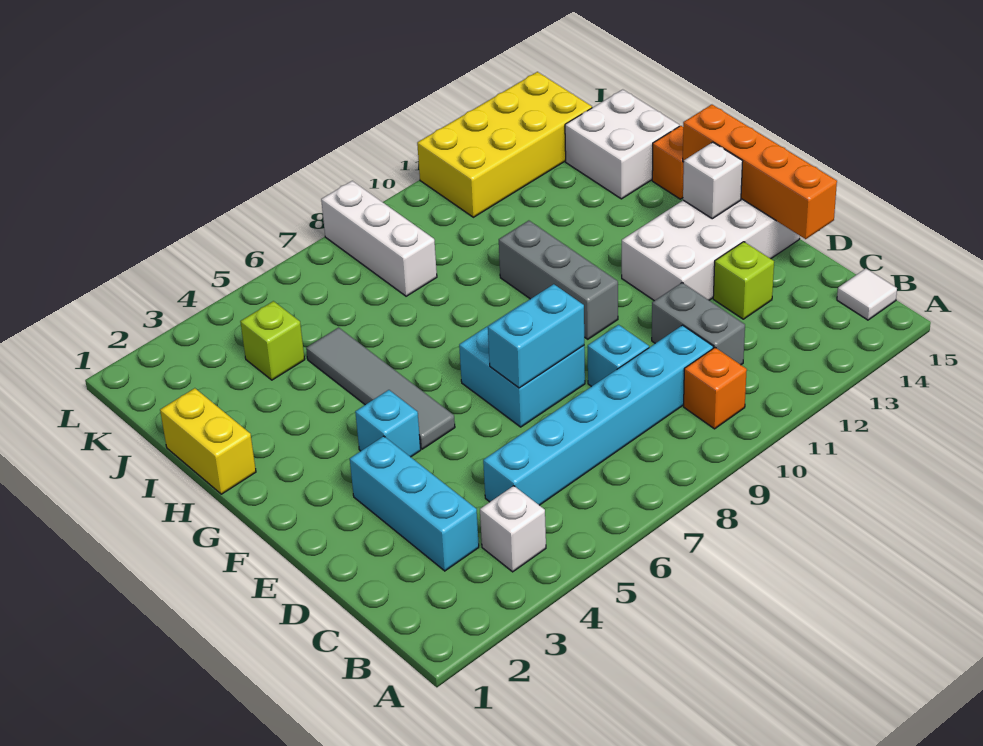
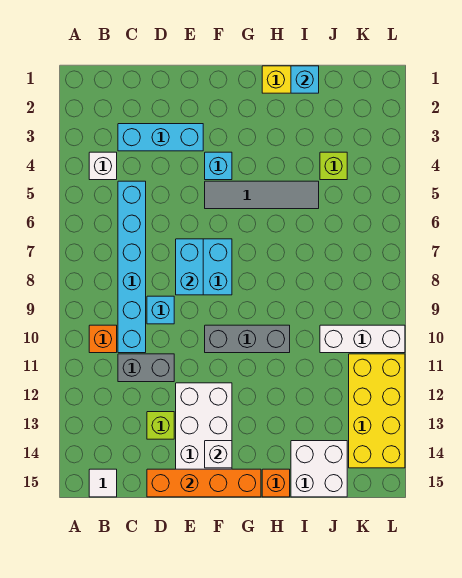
none -> cyan brick I1 level 2
white brick J8:L8 level 1 -> white brick J10:L10 level 1

